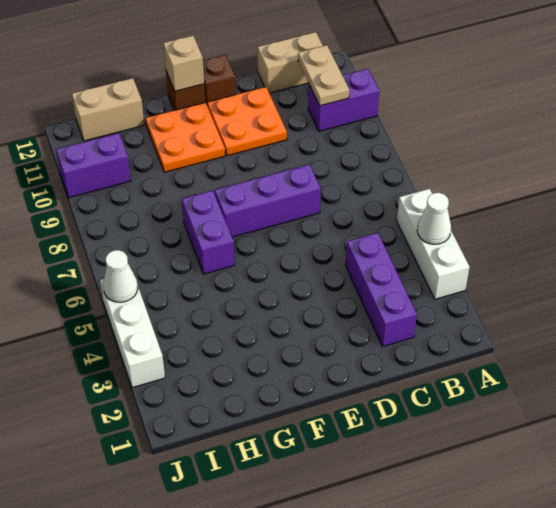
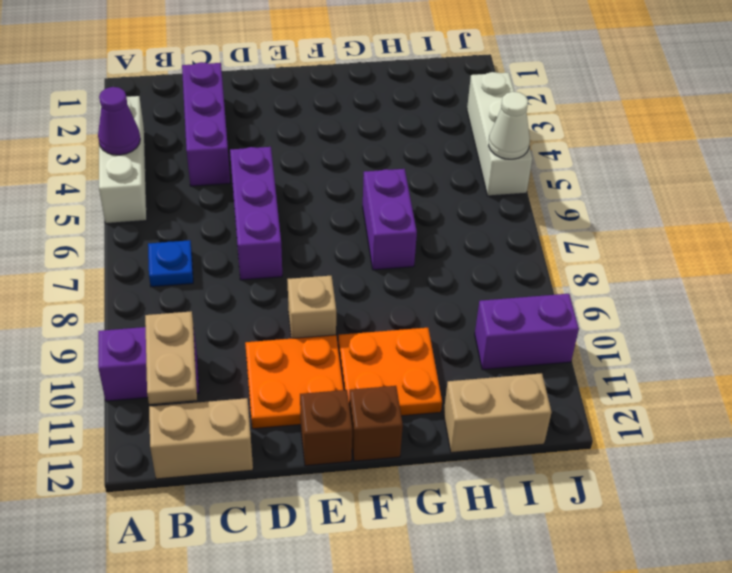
white cone A4 level 2 -> purple cone A4 level 2
none -> blue plate B7 level 1
purple brick D7:F7 level 1 -> purple brick D5:D7 level 1
tan brick F12 level 2 -> tan brick E9 level 1

